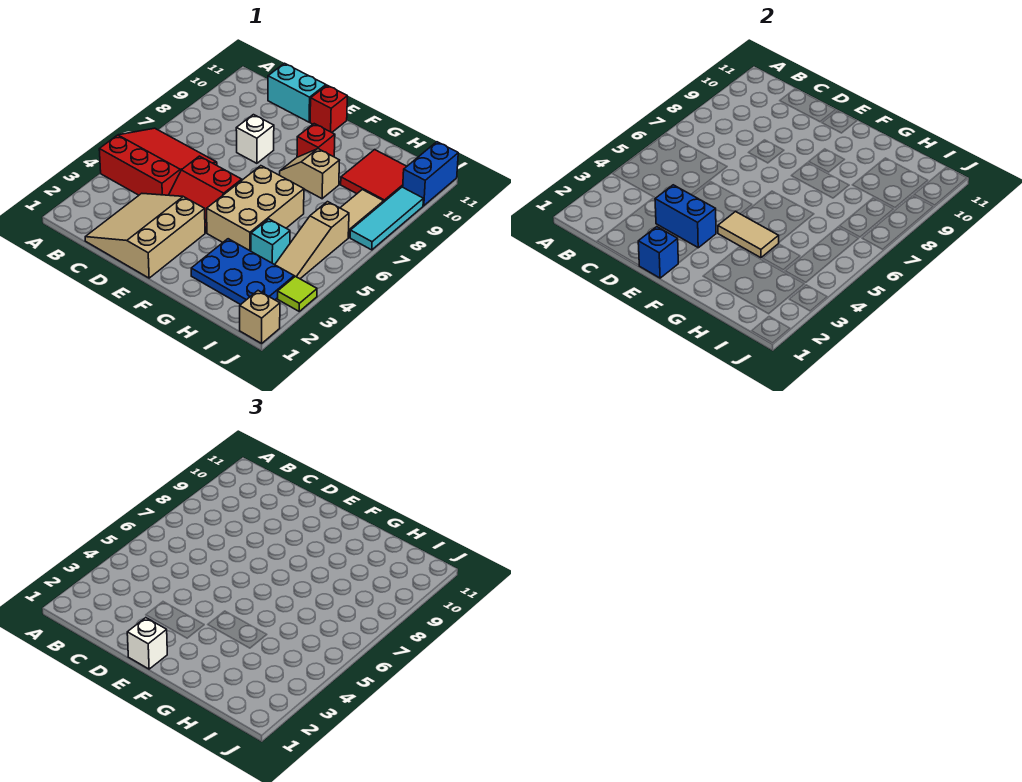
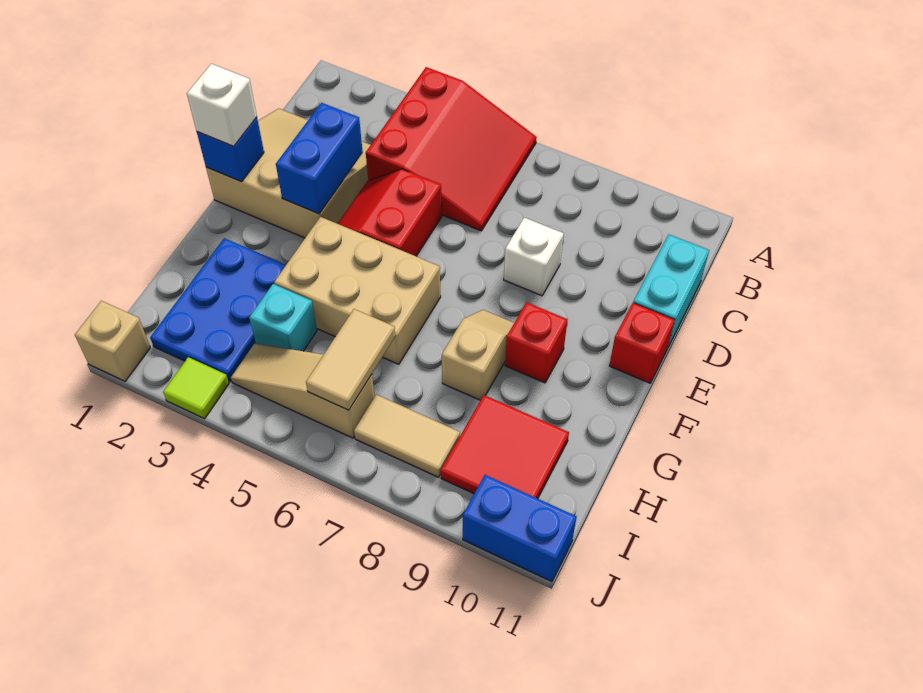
tan tile F4:G4 level 2 -> tan tile H6:I6 level 2
cyan tile J7:J9 level 1 -> none

